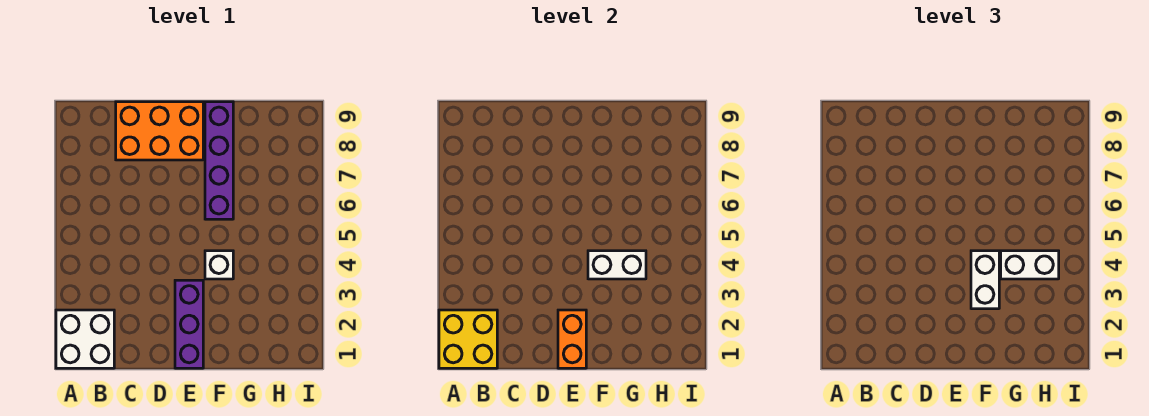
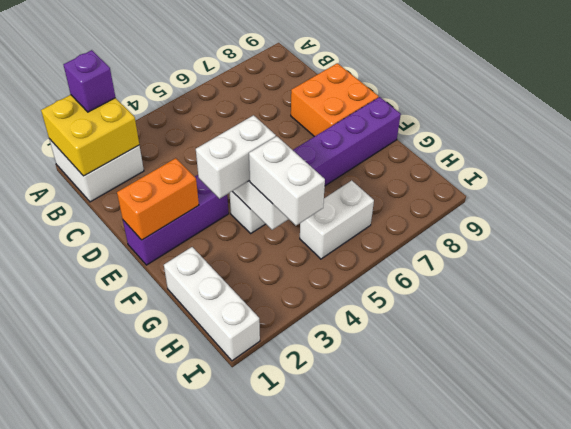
none -> purple brick A2 level 3
orange brick C8:E9 level 1 -> orange brick D8:E9 level 1
none -> white brick G1:I1 level 1
none -> white brick H5:H6 level 1

